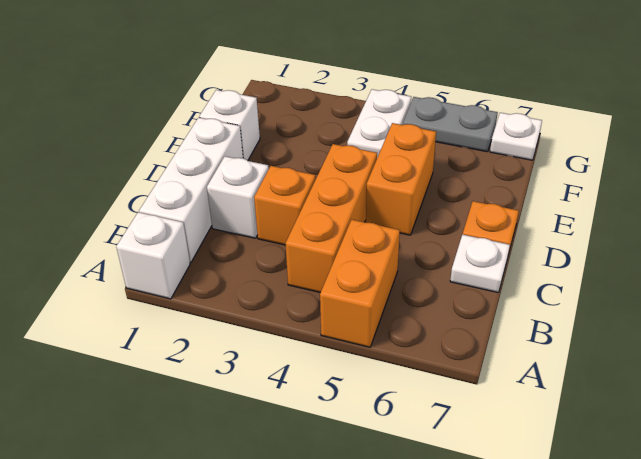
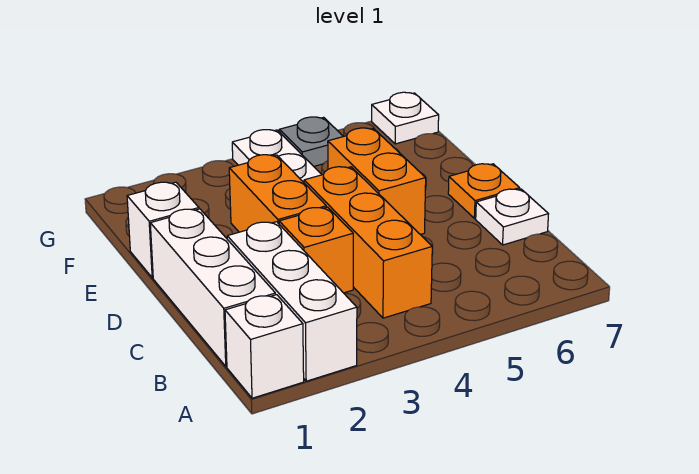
orange brick A5:B5 level 1 -> orange brick D3:E3 level 1
white brick C2 level 1 -> white brick A2:C2 level 1
grey plate G5:G6 level 1 -> grey plate G5 level 1

